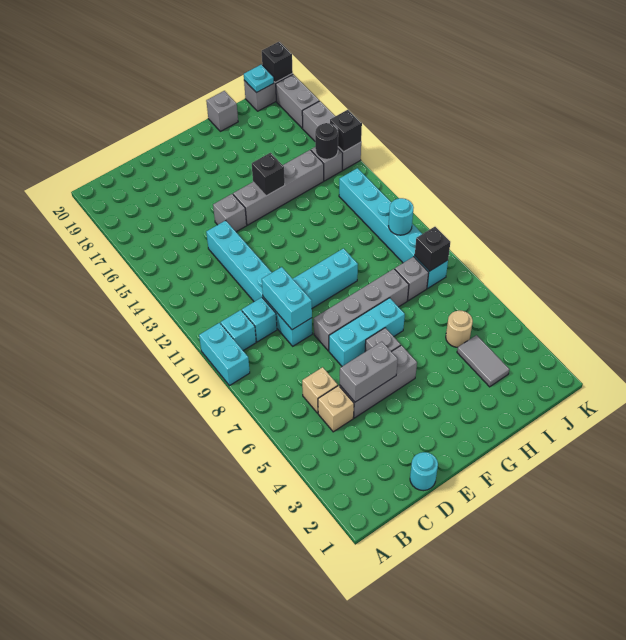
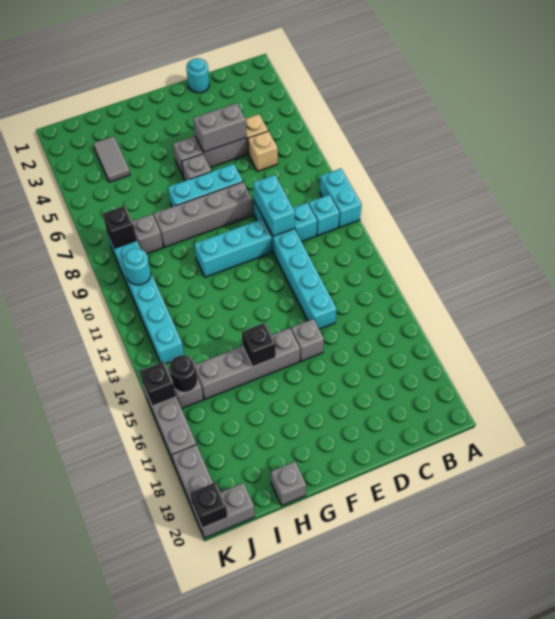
tan round brick I5 level 1 -> none
cyan plate J20 level 2 -> none

